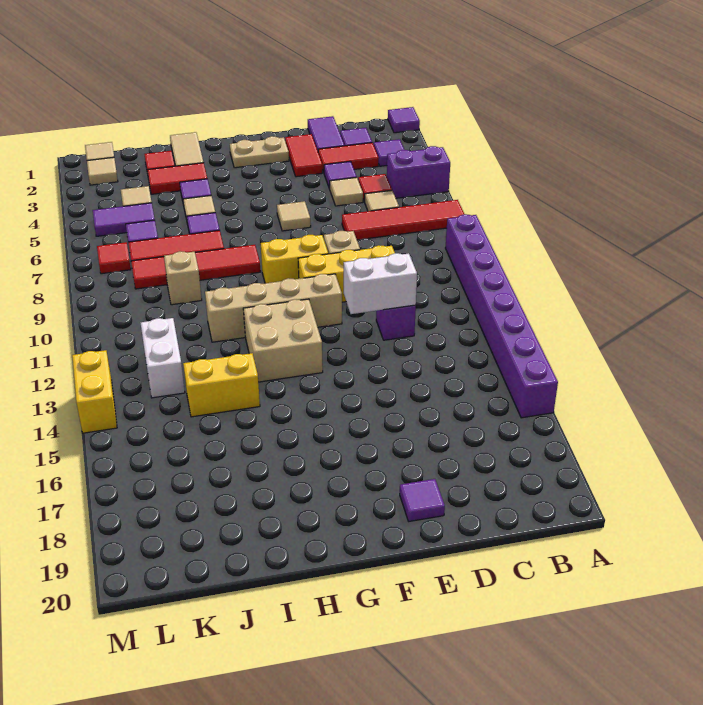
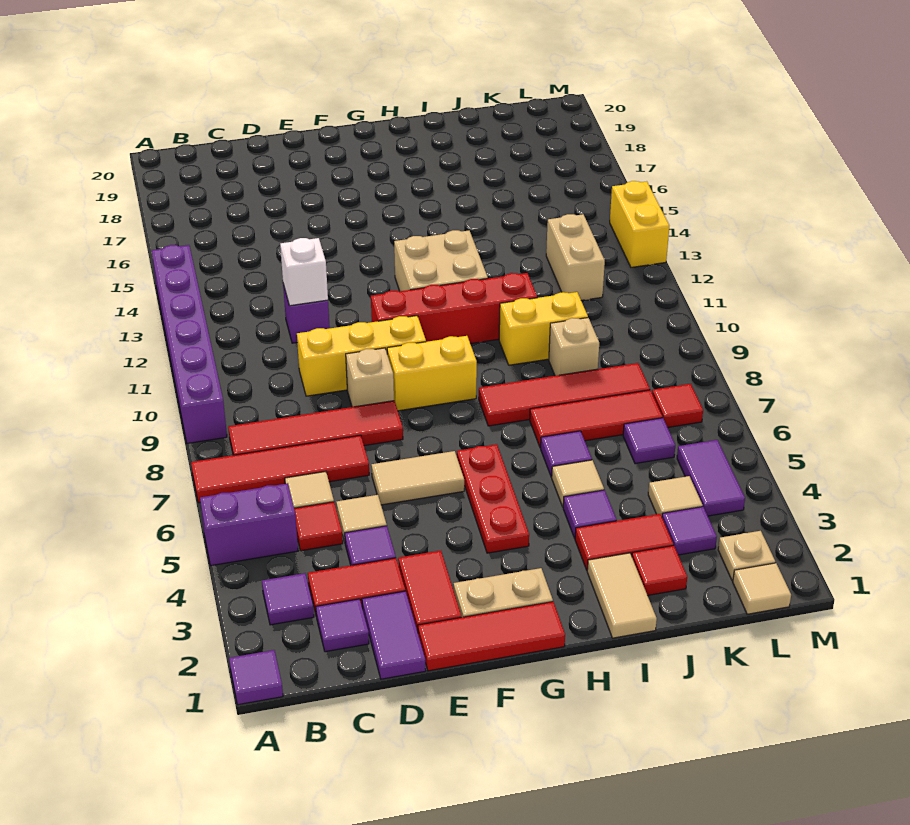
purple brick A9:A16 level 1 -> purple brick A9:A14 level 1
none -> red tile B8:E8 level 1
white brick D12:E12 level 2 -> white brick D12 level 2
none -> red tile E1:G1 level 1
purple tile E19 level 1 -> purple tile K3 level 1
tan tile F6 level 1 -> tan tile E6:F6 level 1
tan brick F11:I11 level 1 -> red brick F11:I11 level 1
none -> red plate G4:G6 level 1
yellow brick I14:J14 level 1 -> yellow brick I10:J10 level 1
purple tile K5:L5 level 1 -> purple tile L4:L5 level 1
white brick K12:K13 level 1 -> tan brick K12:K13 level 1
tan tile L2 level 1 -> tan plate L2 level 1

